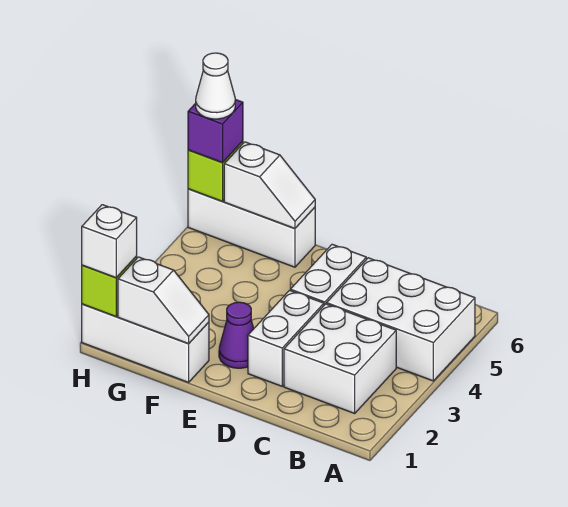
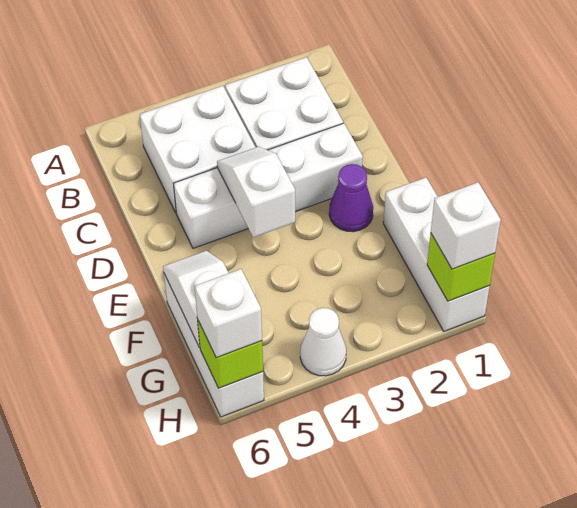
white brick A4:C5 level 1 -> white brick B4:C5 level 1
white slope F1:G1 level 2 top G -> white slope D4:E4 level 2 top E
purple brick H6 level 3 -> white brick H6 level 3
white cone H6 level 4 -> white cone H4 level 1

